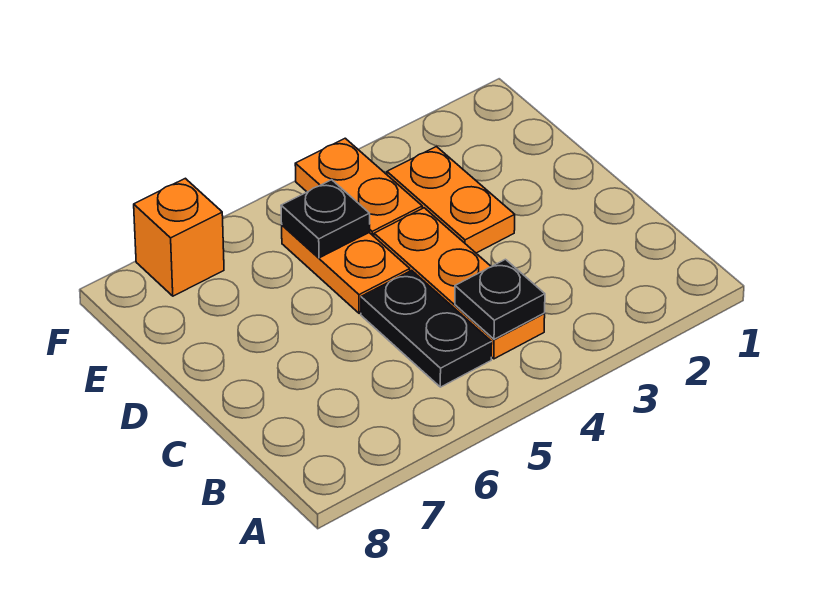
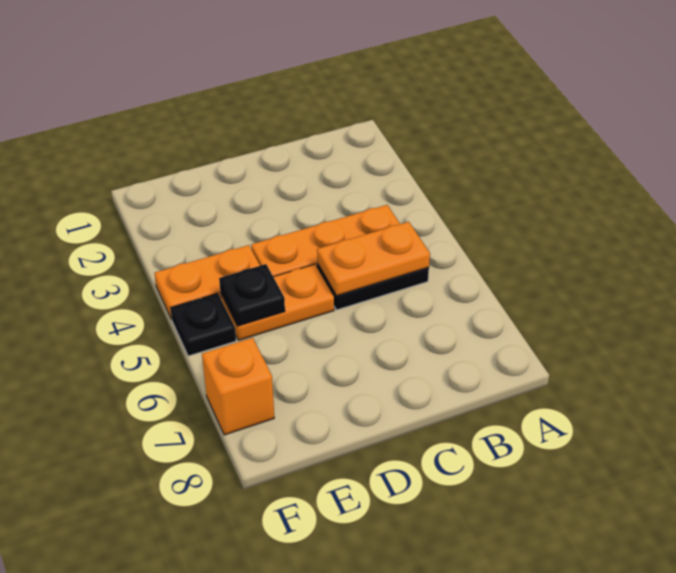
black plate B4 level 2 -> black plate F5 level 1
orange plate D3:E3 level 1 -> orange plate B5:C5 level 2

